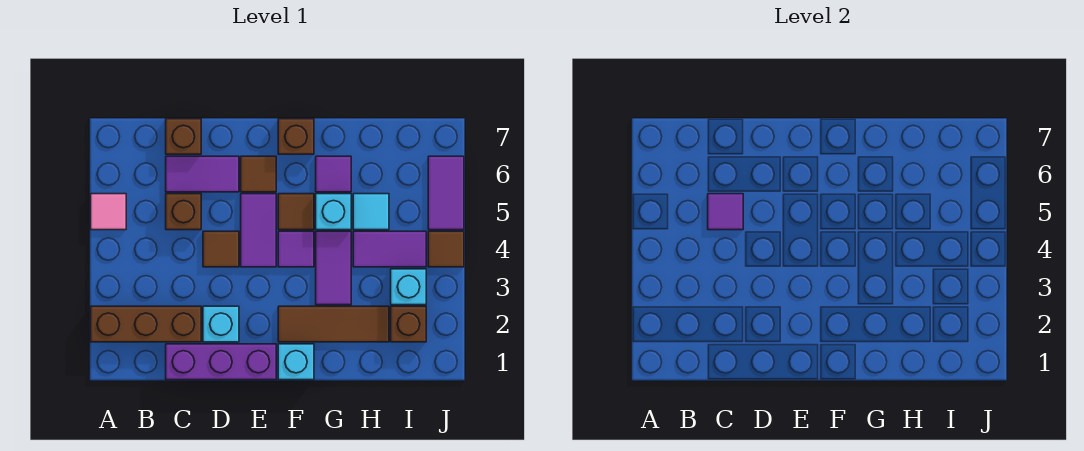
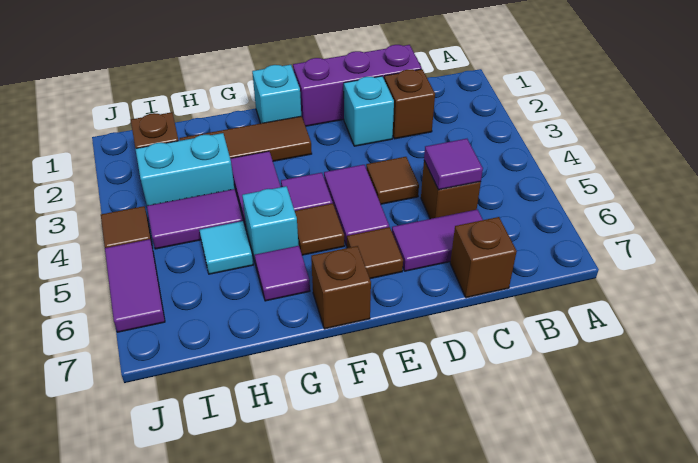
brown brick A2:C2 level 1 -> brown brick C2 level 1
pink tile A5 level 1 -> none
cyan brick I3 level 1 -> cyan brick H3:I3 level 1

